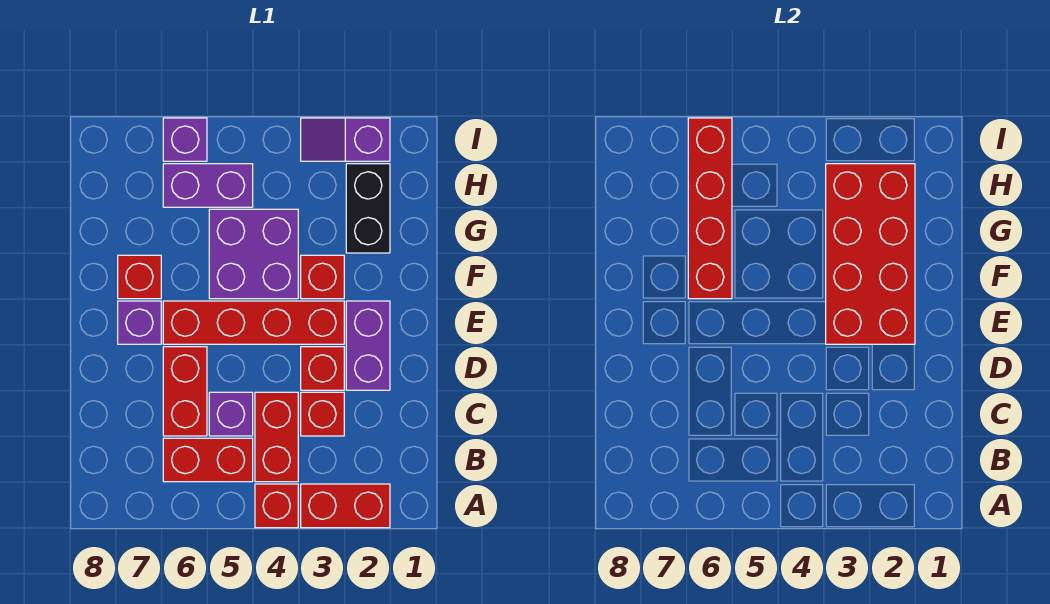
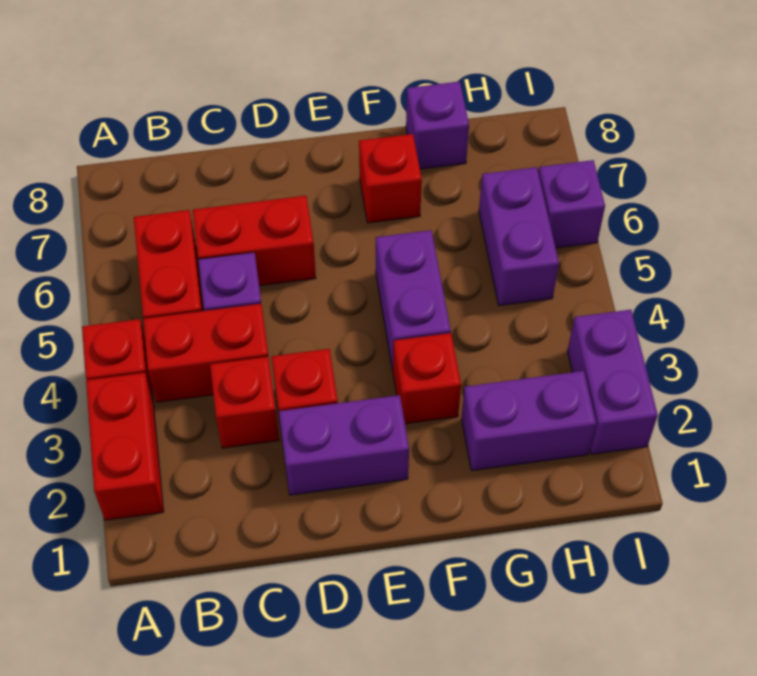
red brick E2:H3 level 2 -> none
red brick E3:E6 level 1 -> none
purple brick E7 level 1 -> purple brick G8 level 1
purple brick F4:G5 level 1 -> purple brick F4:F5 level 1
red brick F6:I6 level 2 -> none
black brick G2:H2 level 1 -> purple brick G2:H2 level 1
purple slope I2:I3 level 1 top 2 -> purple brick I2:I3 level 1

